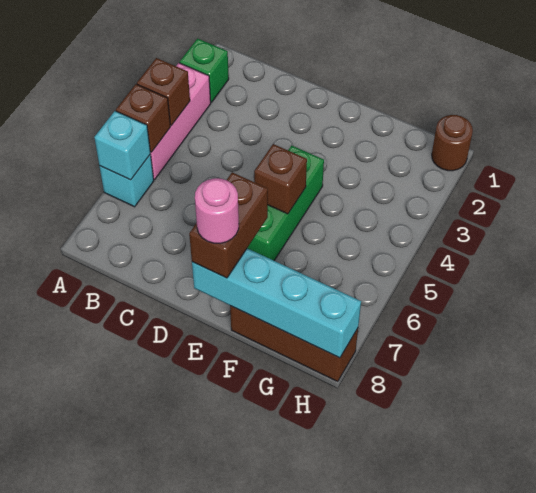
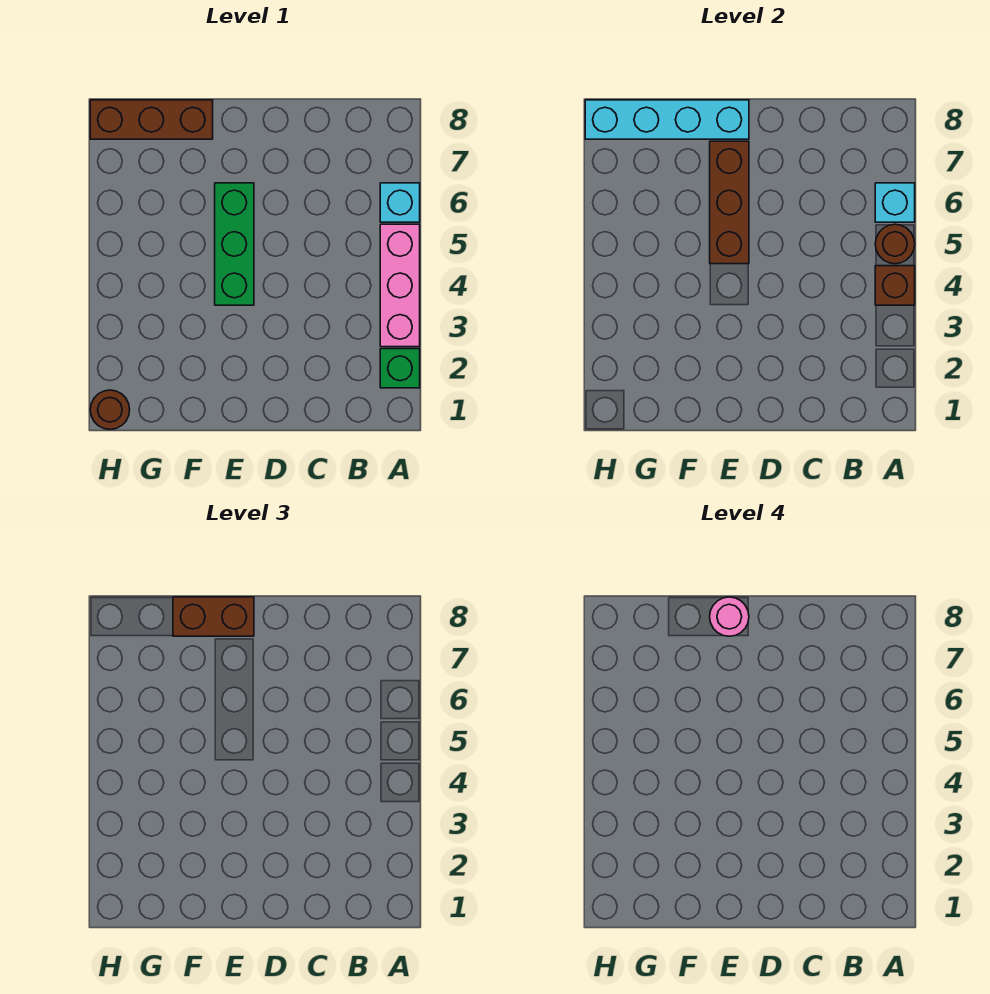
brown brick A5 level 2 -> brown round brick A5 level 2
brown brick E5 level 2 -> brown brick E5:E7 level 2
brown brick E7:E8 level 3 -> brown brick E8:F8 level 3

